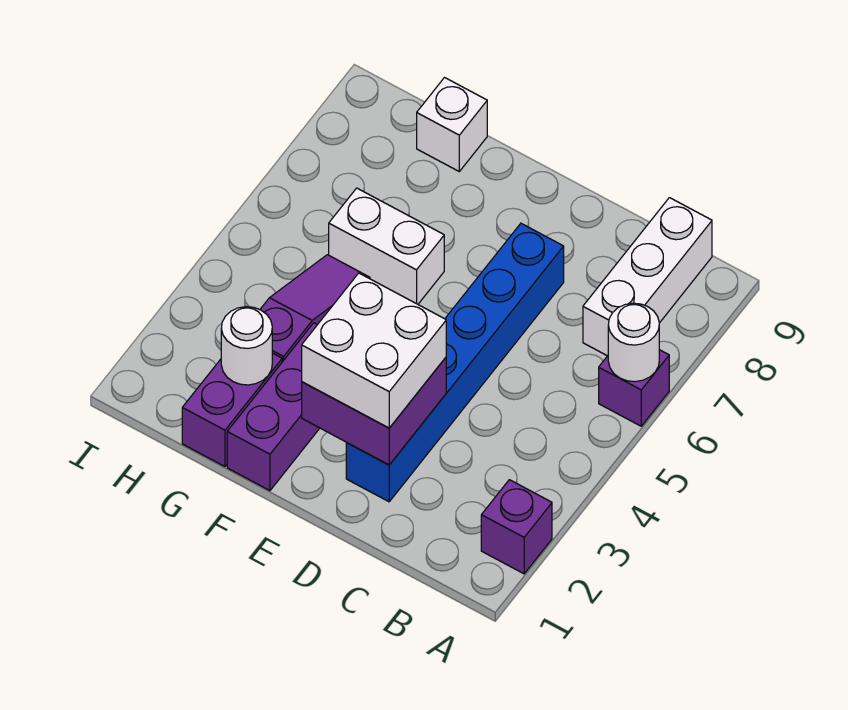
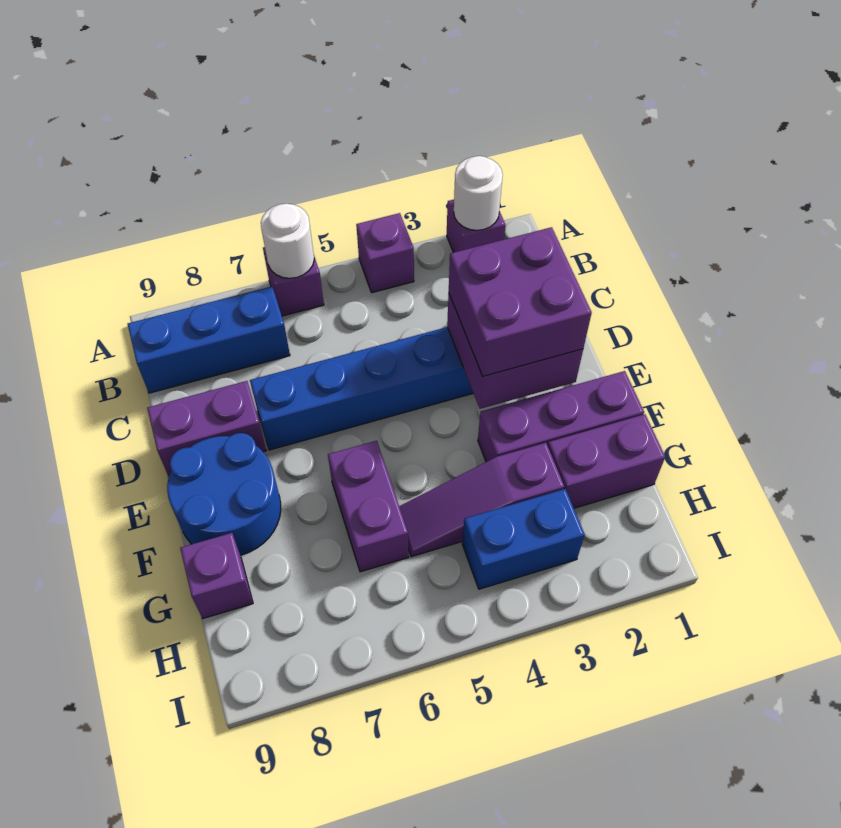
none -> purple brick A4 level 1
white brick B7:B9 level 1 -> blue brick B7:B9 level 1
white brick D2:E3 level 3 -> purple brick D2:E3 level 3
none -> purple brick D8:D9 level 1
none -> blue round brick E8:F9 level 1
white brick F6:G6 level 1 -> purple brick F6:G6 level 1
white round brick G2 level 2 -> white round brick A2 level 2
white brick G9 level 1 -> purple brick G9 level 1
none -> blue brick H3:H4 level 1

